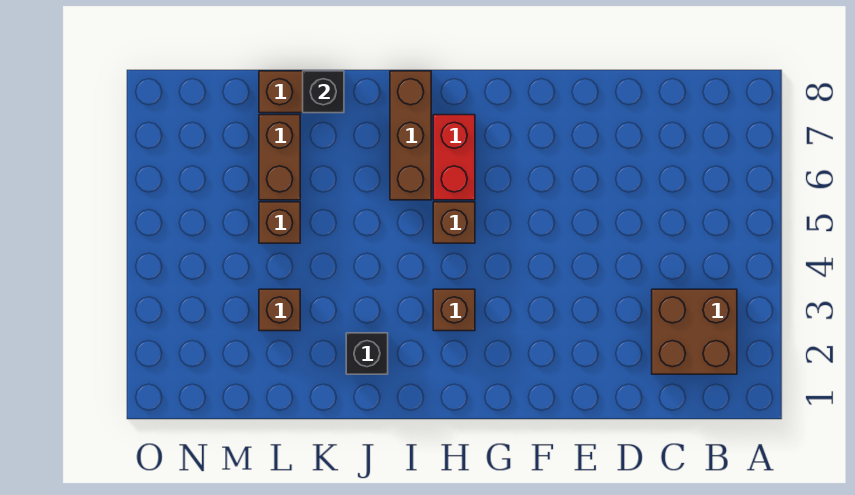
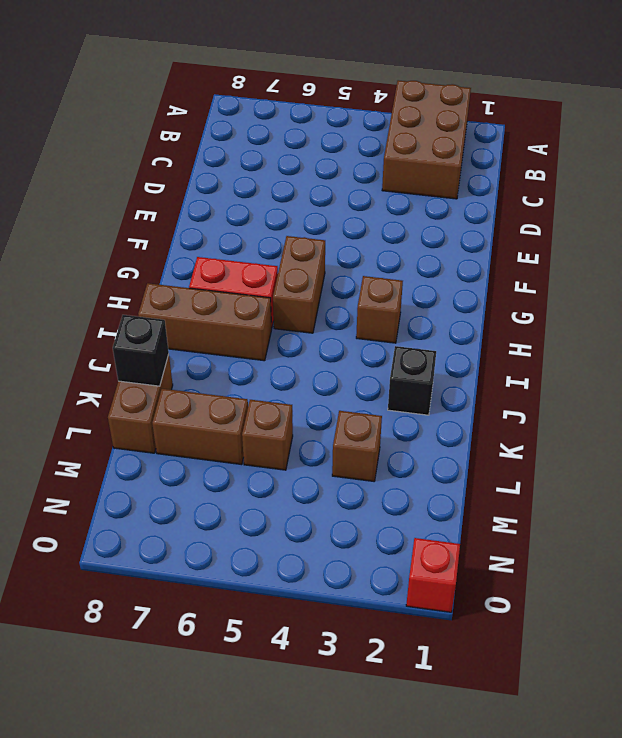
brown brick B2:C3 level 1 -> brown brick A2:C3 level 1
brown brick H5 level 1 -> brown brick G5:H5 level 1
none -> red brick O1 level 1

